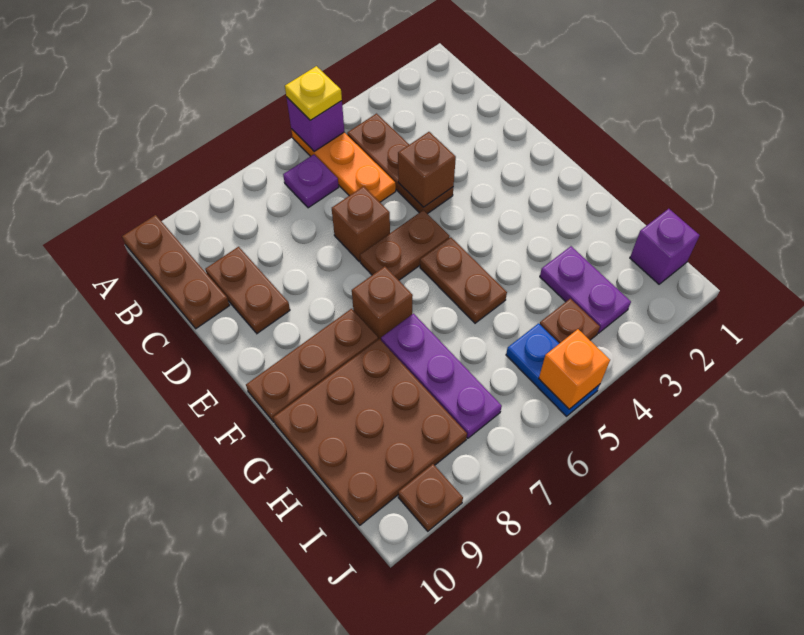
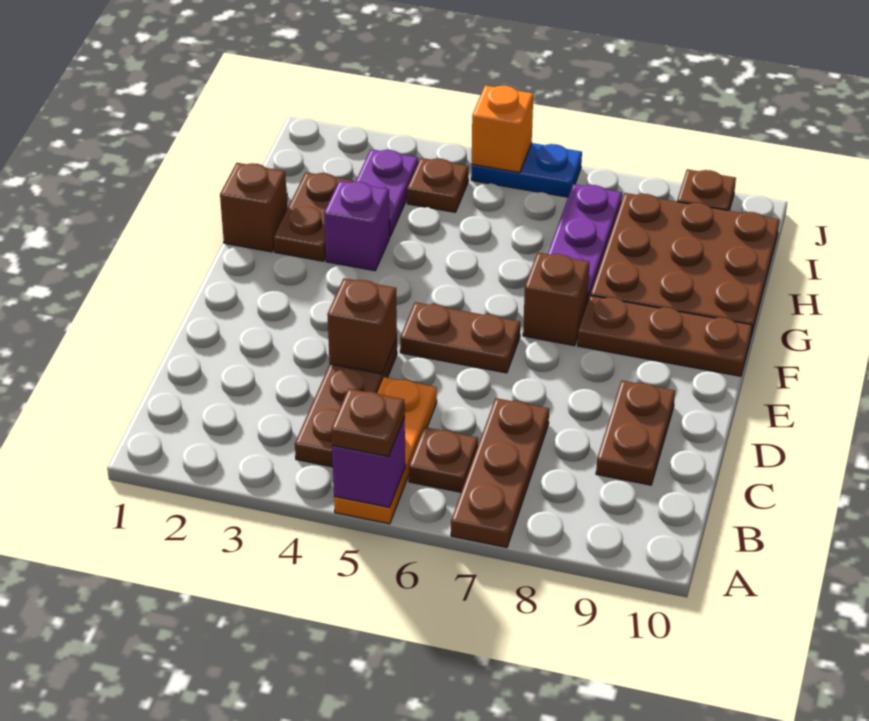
yellow plate A5 level 3 -> brown plate A5 level 3
brown plate A10:C10 level 1 -> brown plate A7:C7 level 1
purple plate B6 level 1 -> brown plate B6 level 1
brown brick D6 level 1 -> brown brick G1 level 1
brown plate F5:G5 level 1 -> brown plate G2:H2 level 1
purple brick I1 level 1 -> purple brick G3 level 1
blue plate I5:J5 level 1 -> blue plate J5:J6 level 1

